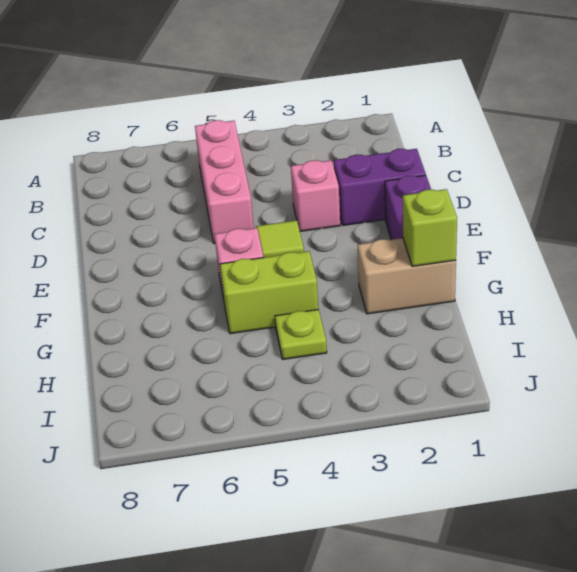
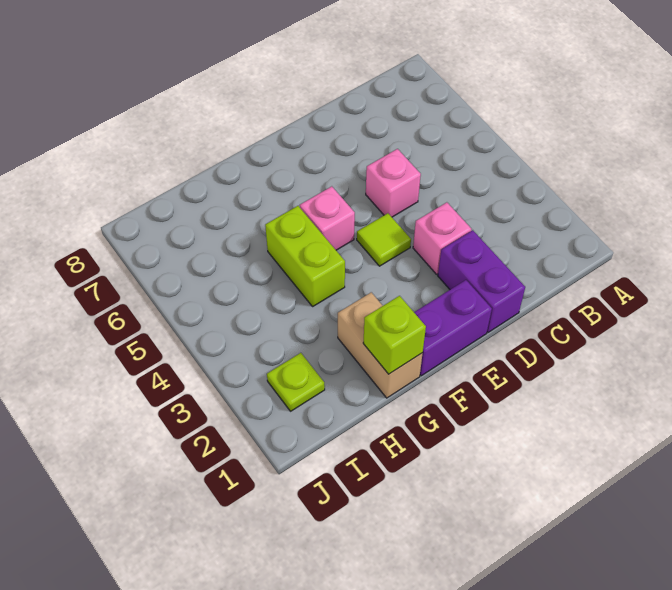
pink brick B5:D5 level 1 -> pink brick D5 level 1
lime plate H4 level 1 -> lime plate I2 level 1

